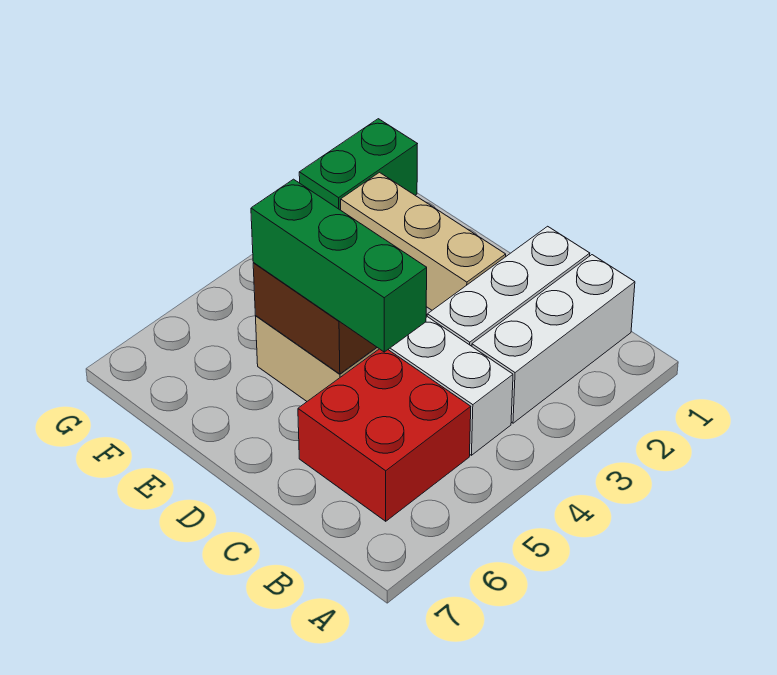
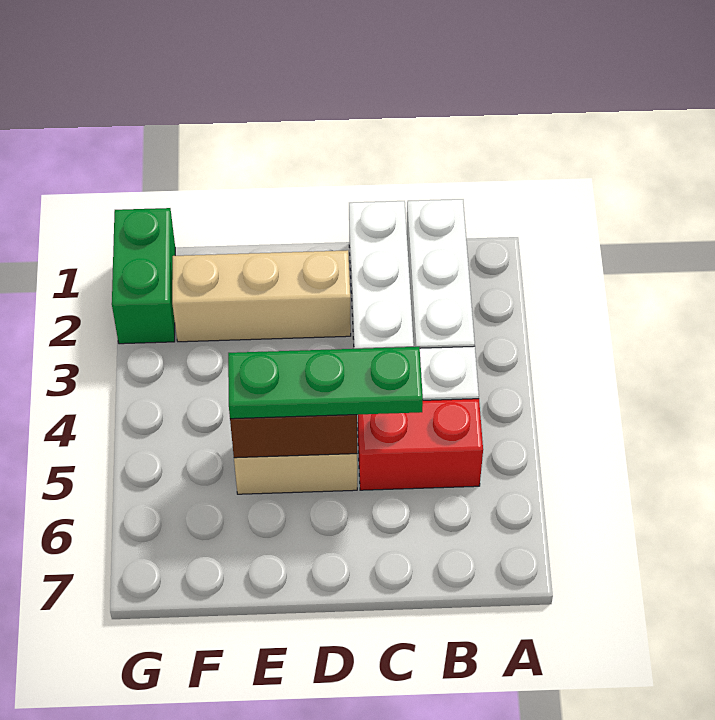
red brick B5:C6 level 1 -> red brick B5:C5 level 1
green brick C5:E5 level 3 -> green plate C5:E5 level 3

